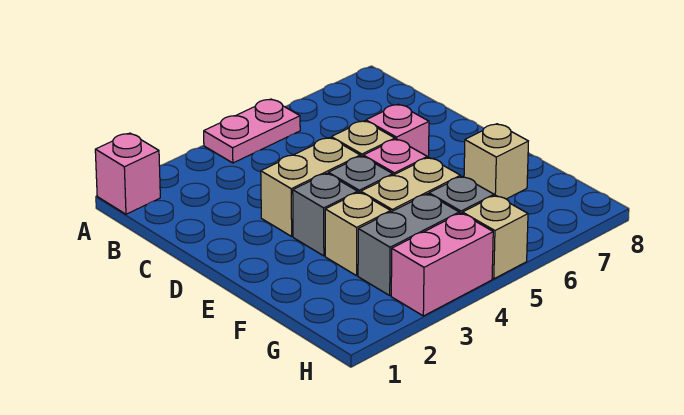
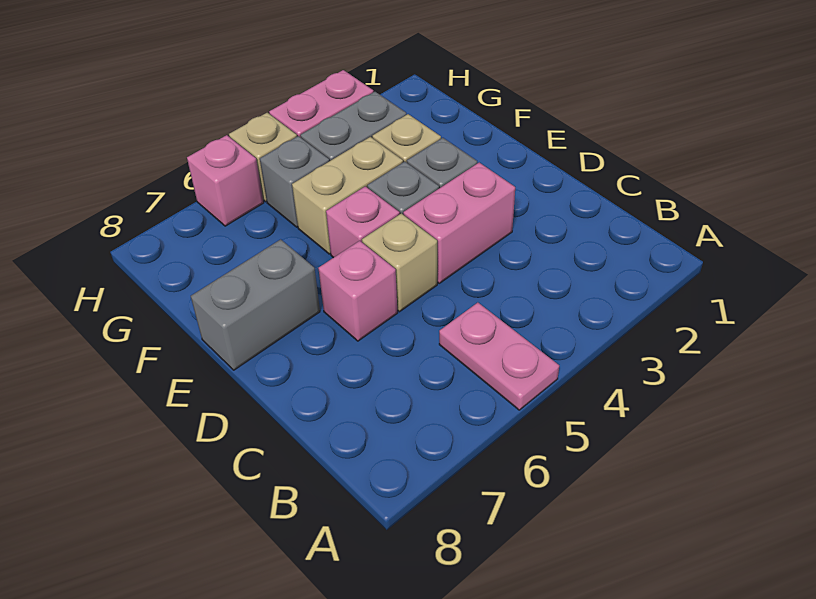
pink brick A1 level 1 -> pink brick H6 level 1
pink plate A4:A5 level 1 -> pink plate A5:B5 level 1
tan brick D3:D4 level 1 -> pink brick D3:D4 level 1
none -> grey brick E7:E8 level 1
tan brick F7 level 1 -> none

